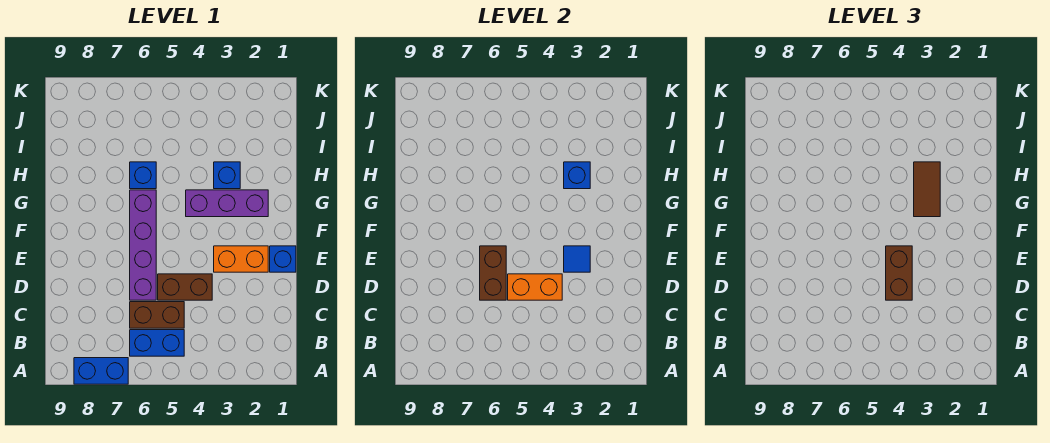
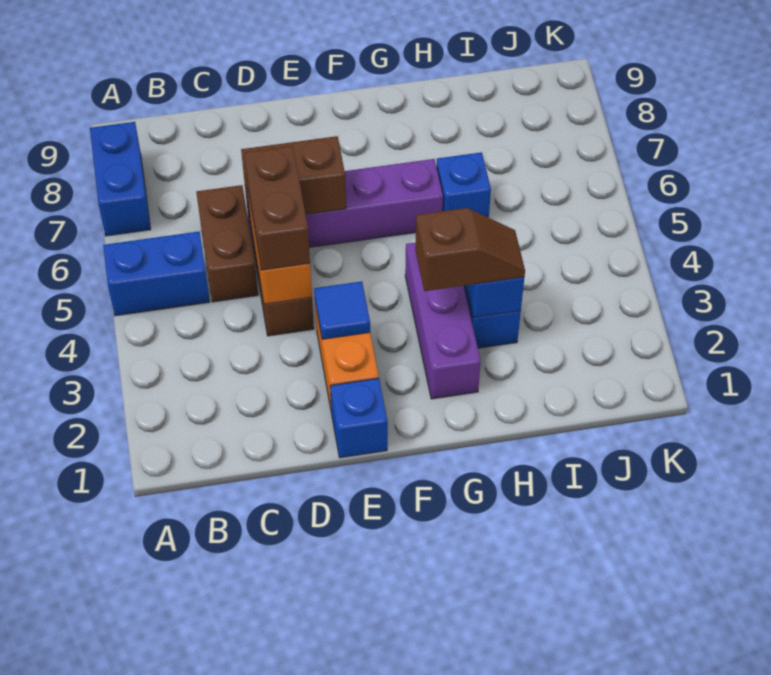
blue brick B5:B6 level 1 -> blue brick A5:B5 level 1
brown brick D4:E4 level 3 -> brown brick D4:D5 level 3
brown tile G3:H3 level 3 -> brown slope G3:H3 level 3 top G

